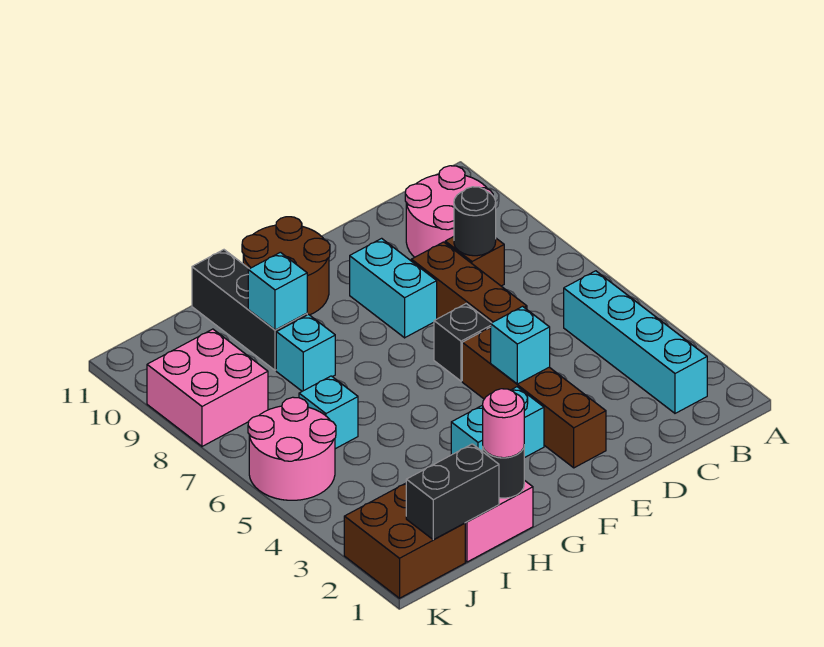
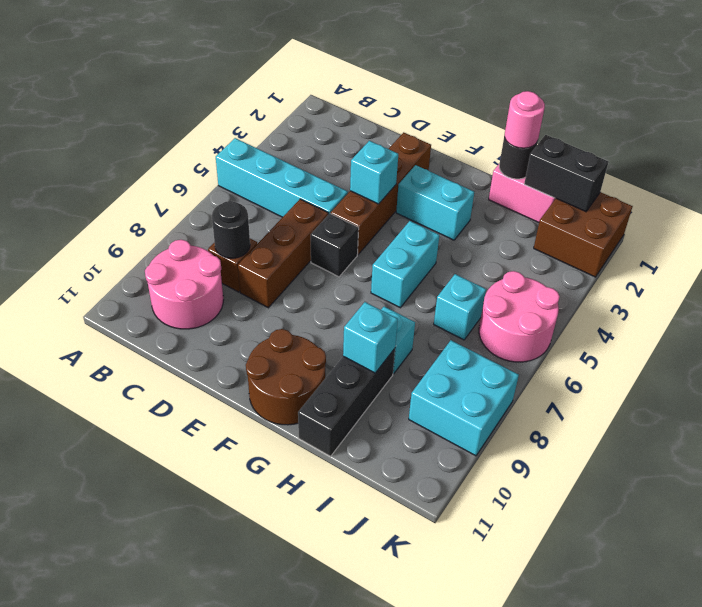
cyan brick B2:B5 level 1 -> cyan brick A5:D5 level 1
cyan brick E8:E9 level 1 -> cyan brick G5:G6 level 1
pink brick J8:K9 level 1 -> cyan brick J8:K9 level 1

